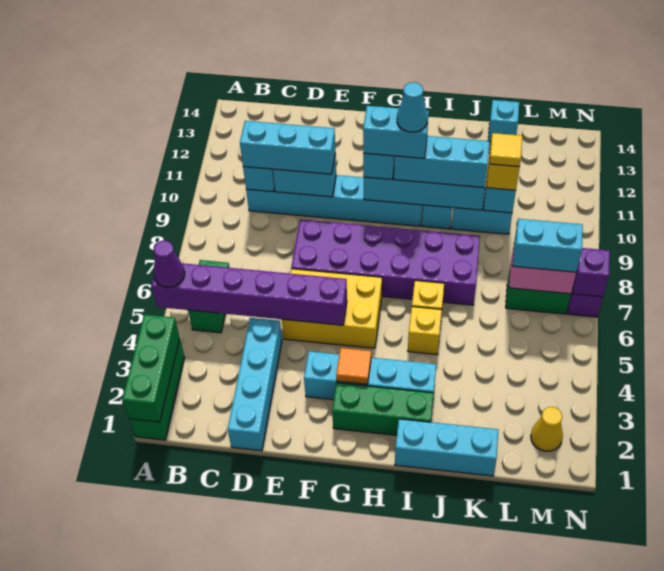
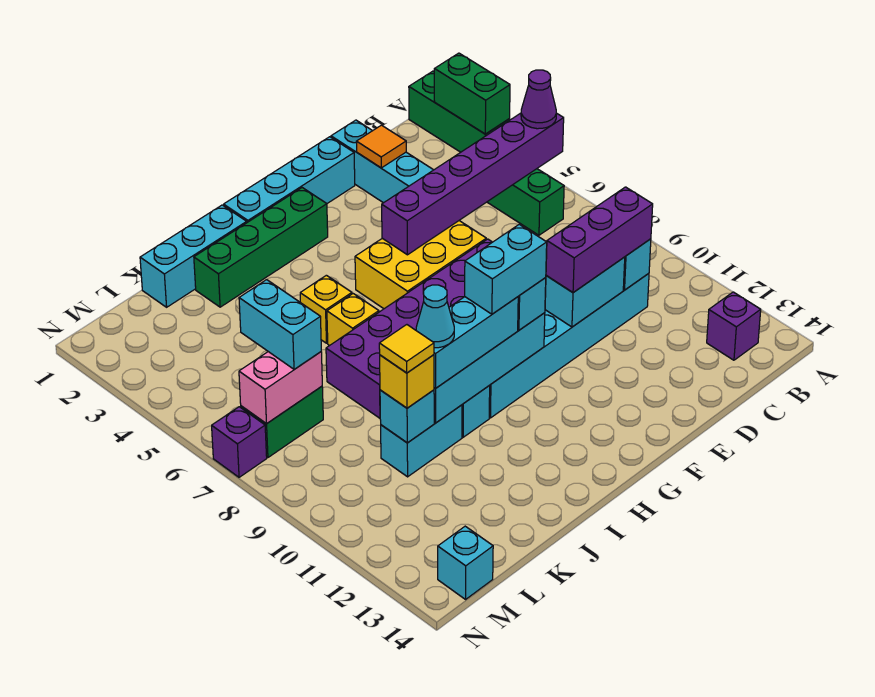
green brick A1:A3 level 2 -> green brick A2:A3 level 2
cyan brick C10:E10 level 3 -> purple brick C10:E10 level 3
cyan brick F3:I3 level 1 -> cyan brick E1:H1 level 1
green brick G2:I2 level 1 -> green brick G2:J2 level 1
orange tile G3 level 2 -> orange tile D2 level 2
cyan cone H10 level 5 -> cyan cone J10 level 4
cyan brick K14 level 1 -> cyan brick M14 level 1
cyan brick L7:M7 level 3 -> cyan brick L6:L7 level 3
yellow cone M2 level 1 -> none
purple brick N7 level 2 -> purple brick B13 level 1

